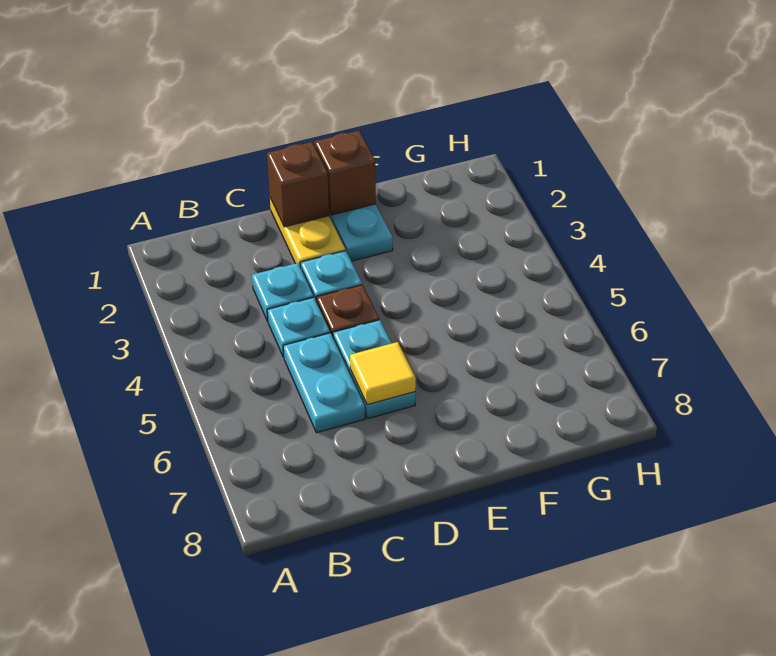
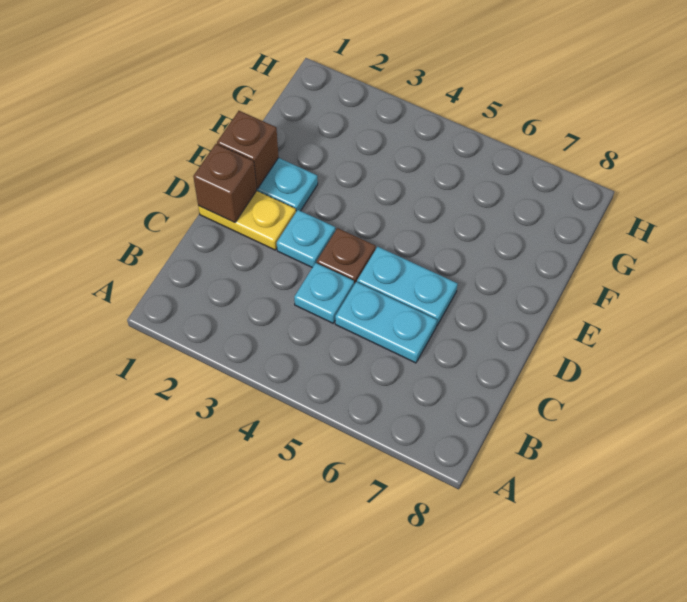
cyan plate C3 level 1 -> none
yellow tile D6 level 2 -> none

